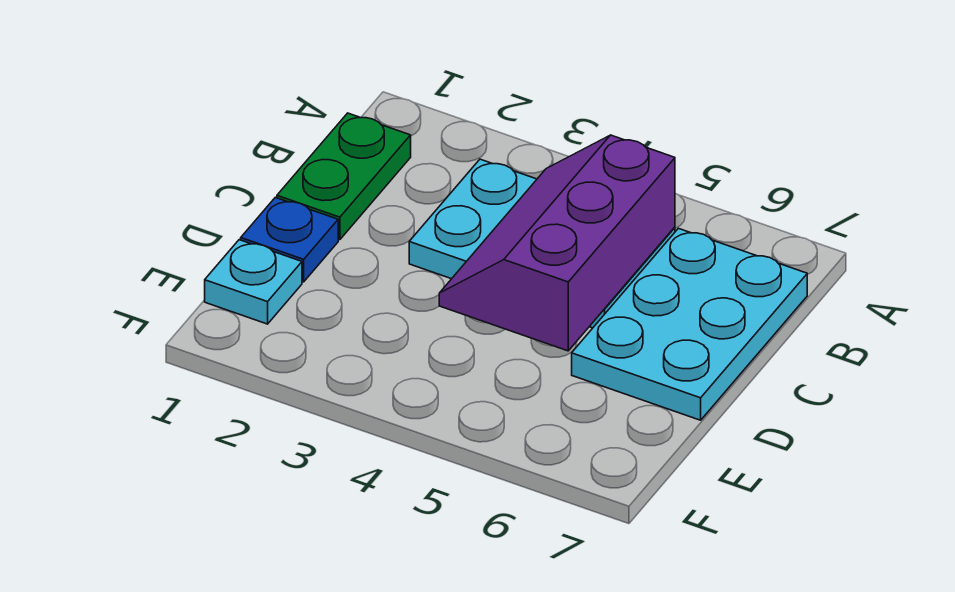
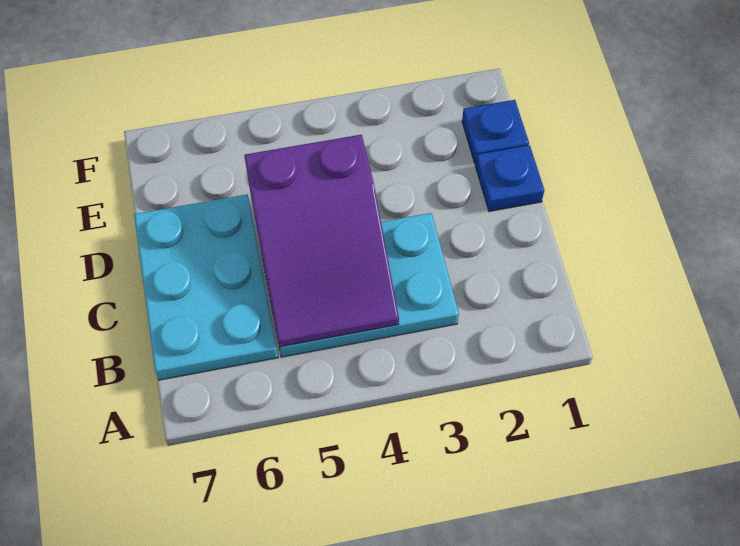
green plate B1:C1 level 1 -> none
purple slope B4:D5 level 2 top 5 -> purple slope B4:D5 level 2 top D
cyan plate E1 level 1 -> blue plate E1 level 1

